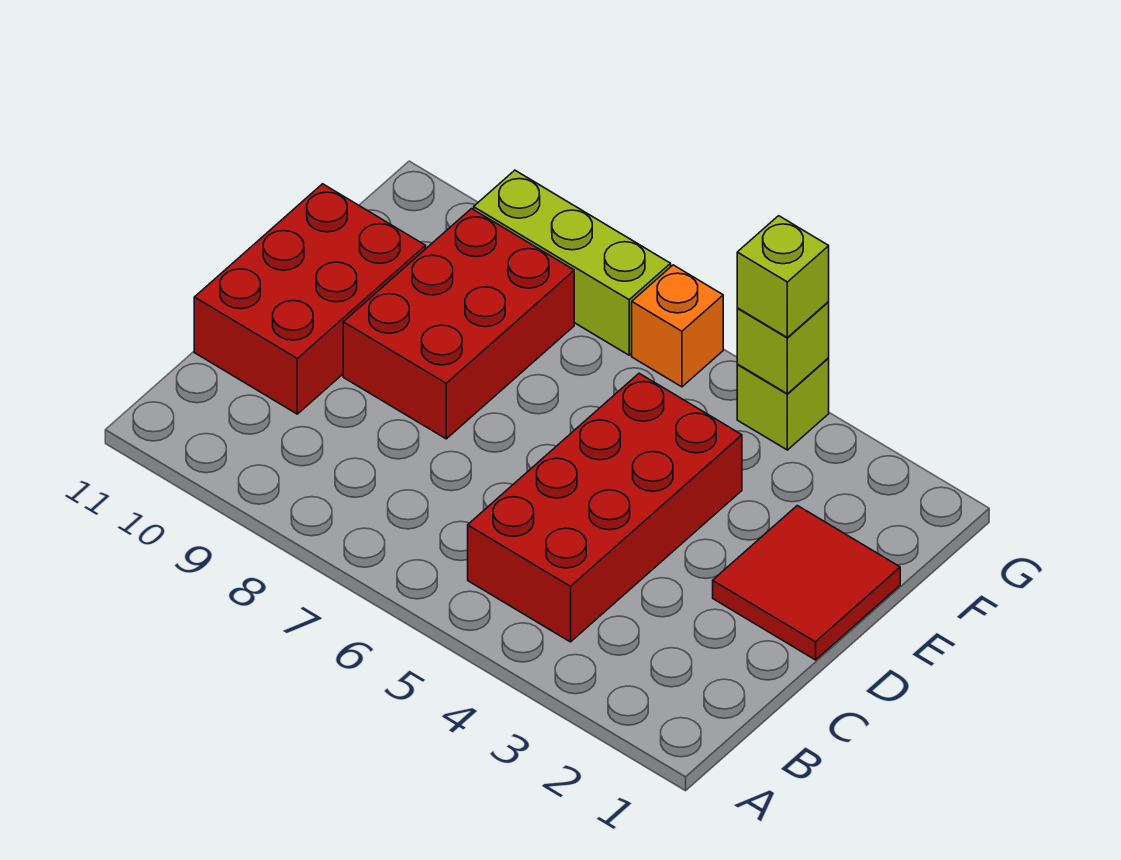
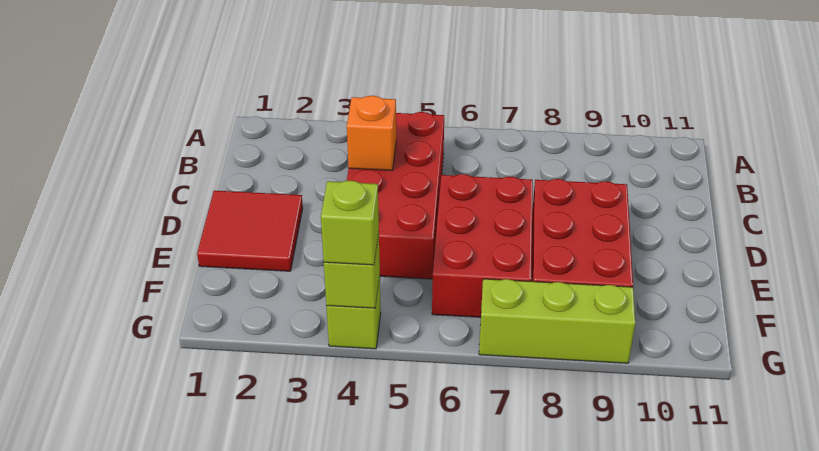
red brick C10:E11 level 1 -> red brick D6:F7 level 1
orange brick G6 level 1 -> orange brick C4 level 2

